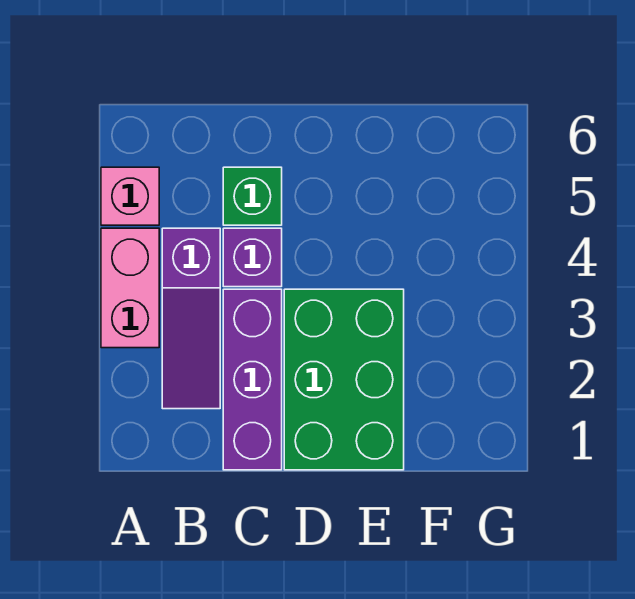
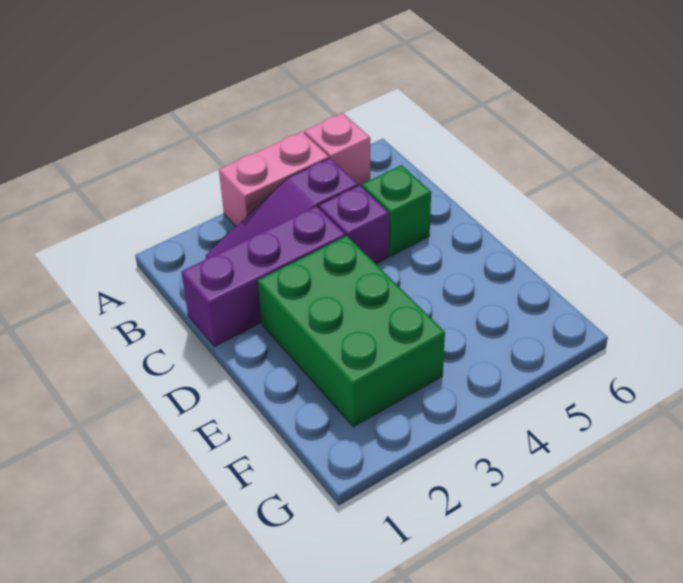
green brick D1:E3 level 1 -> green brick D2:F3 level 1

